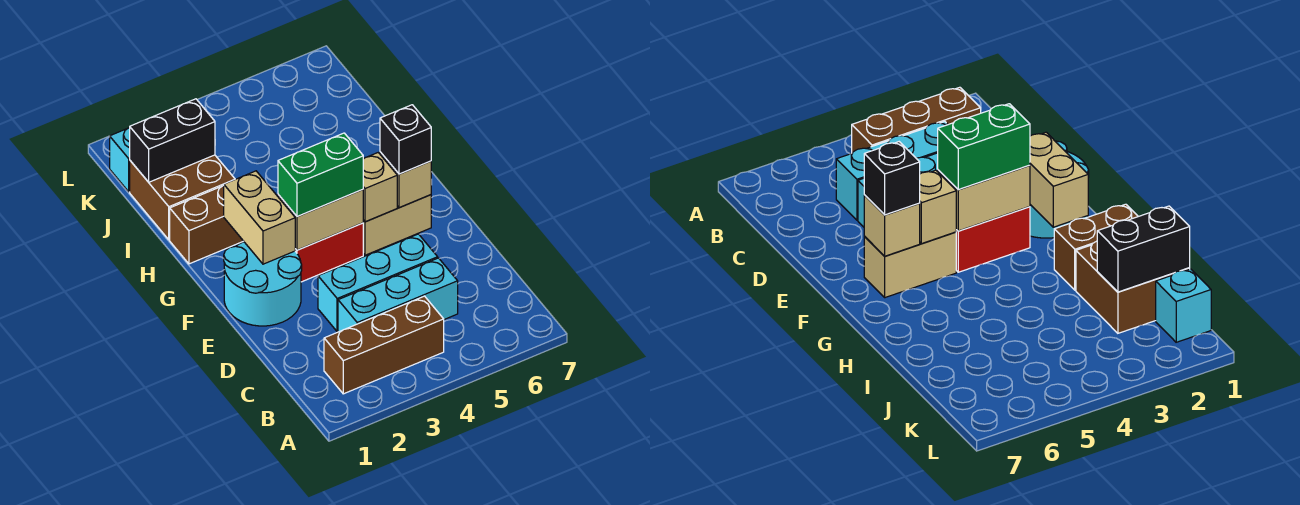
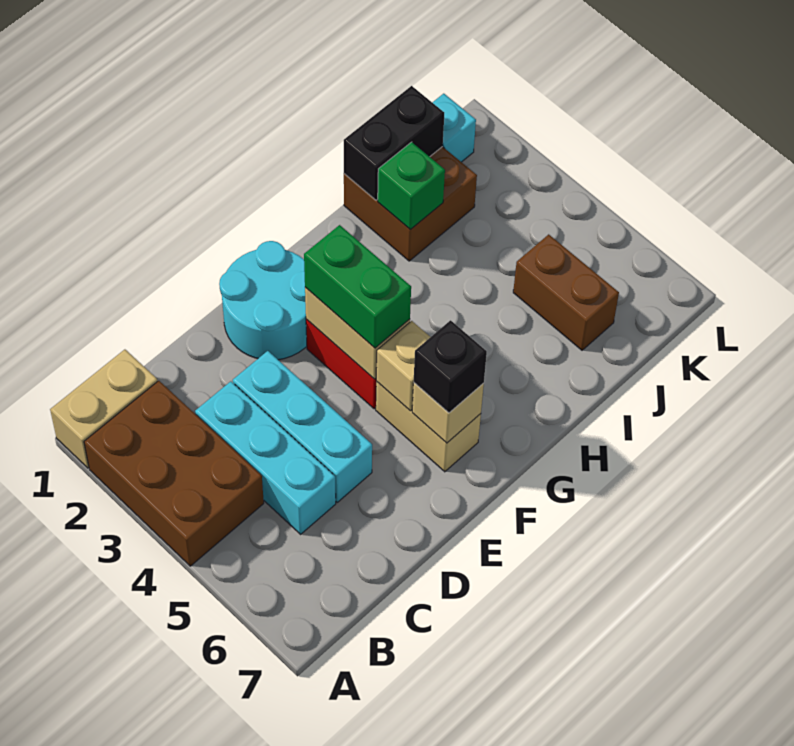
brown brick B2:B4 level 1 -> brown brick A2:B4 level 1
tan brick F2:G2 level 2 -> tan brick A1:B1 level 1
brown brick H1:H2 level 1 -> brown brick J5:J6 level 1
none -> green brick I2 level 2
black brick J1:J2 level 2 -> black brick I1:J1 level 2

